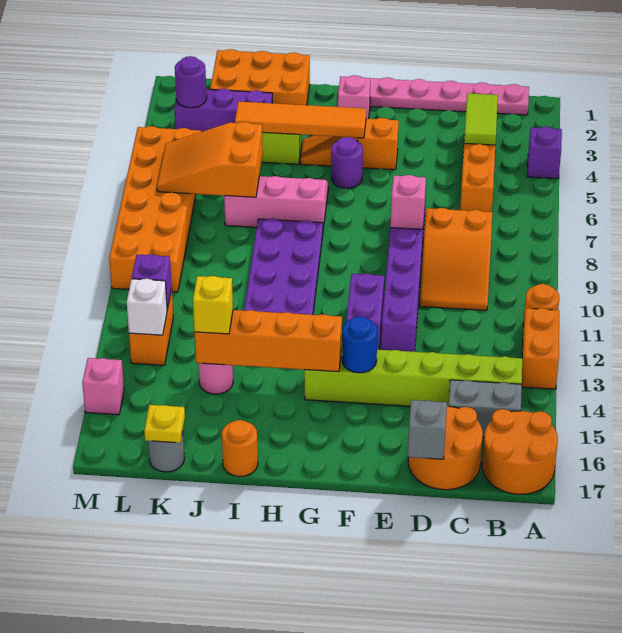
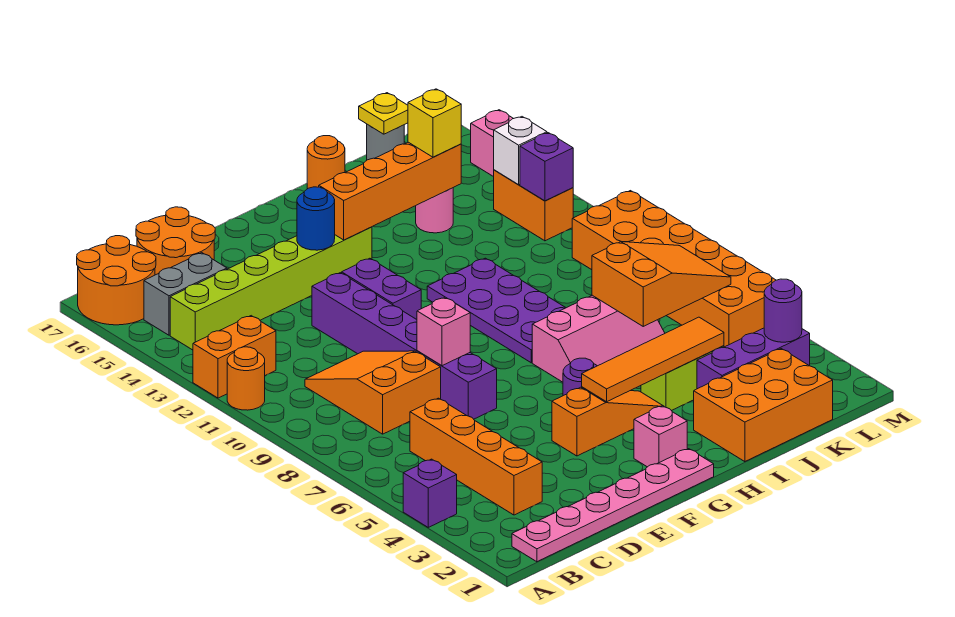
orange brick A12:A13 level 1 -> orange brick A12:B12 level 1
lime tile C3:C4 level 2 -> none
grey brick D17 level 2 -> none

